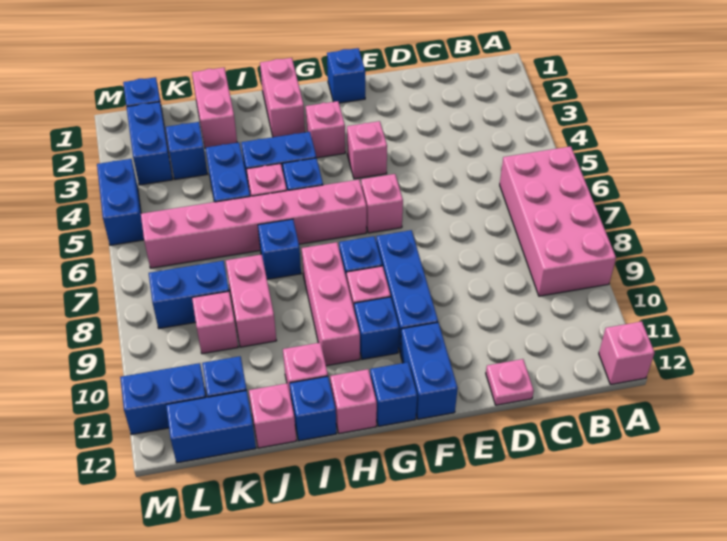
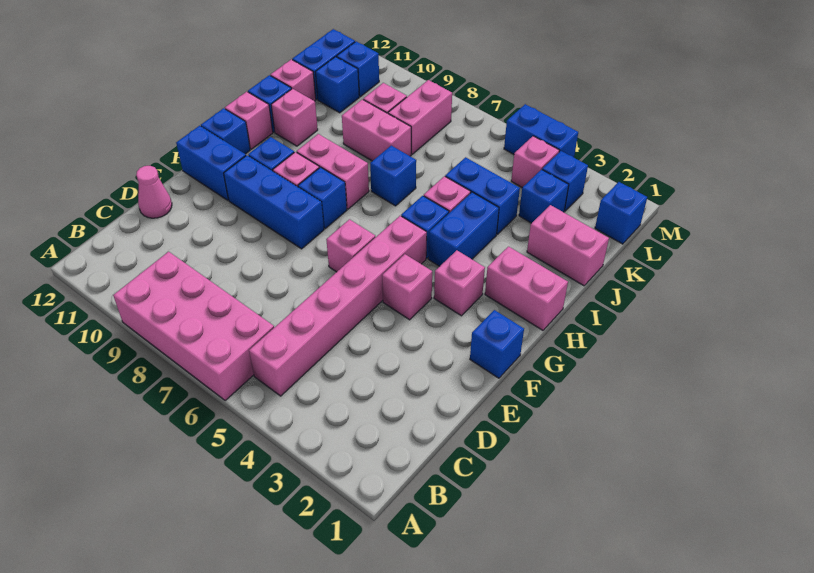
pink brick A12 level 1 -> pink brick L4 level 1
pink plate D12 level 1 -> pink cone D12 level 1
pink brick G6:L6 level 1 -> pink brick B5:G5 level 1
pink brick H8:H10 level 1 -> pink brick H8:H9 level 1
blue brick K8:L8 level 1 -> pink brick K8:L8 level 1
blue brick L2:L3 level 1 -> blue brick L3 level 1
blue brick L11:M11 level 1 -> blue brick L11 level 1

